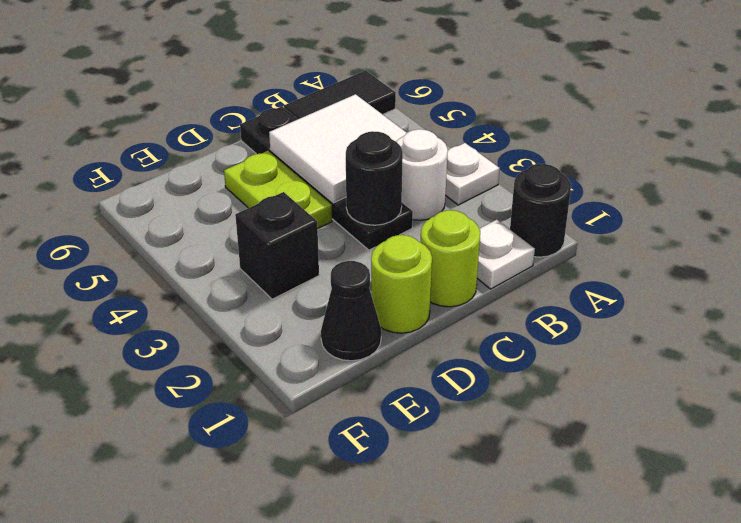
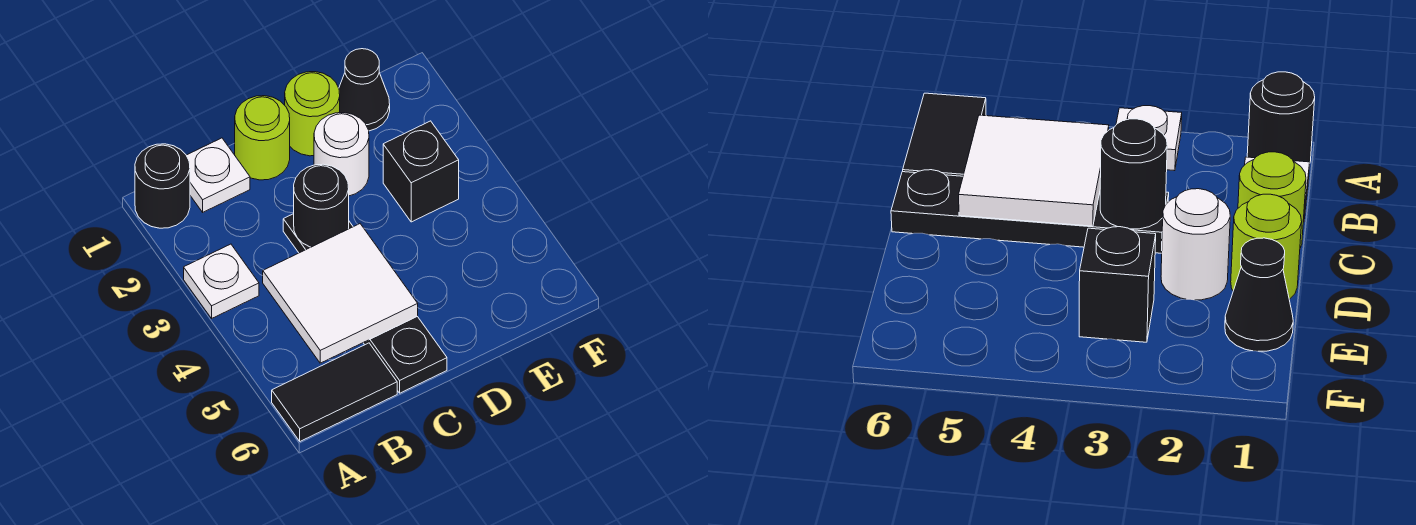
white round brick B3 level 1 -> white round brick D2 level 1
lime plate D4:D5 level 1 -> none

